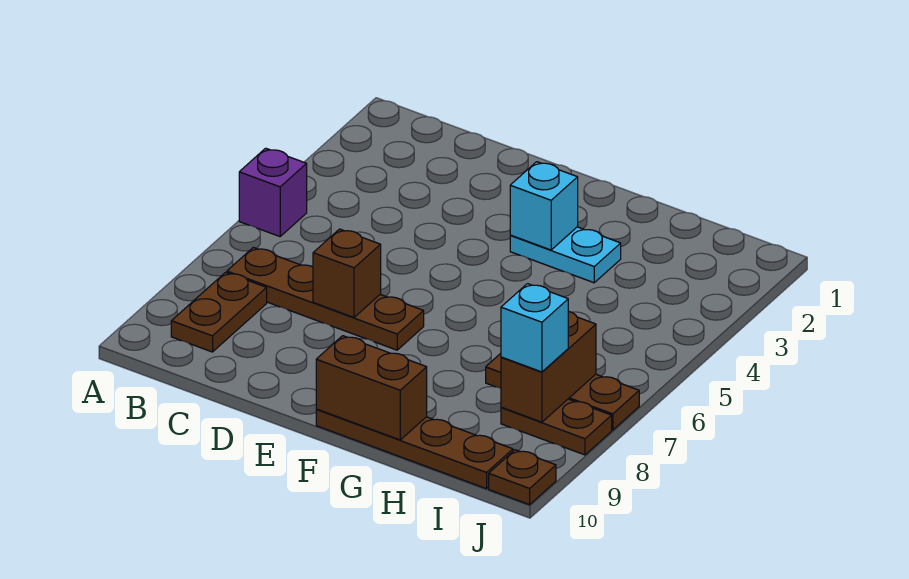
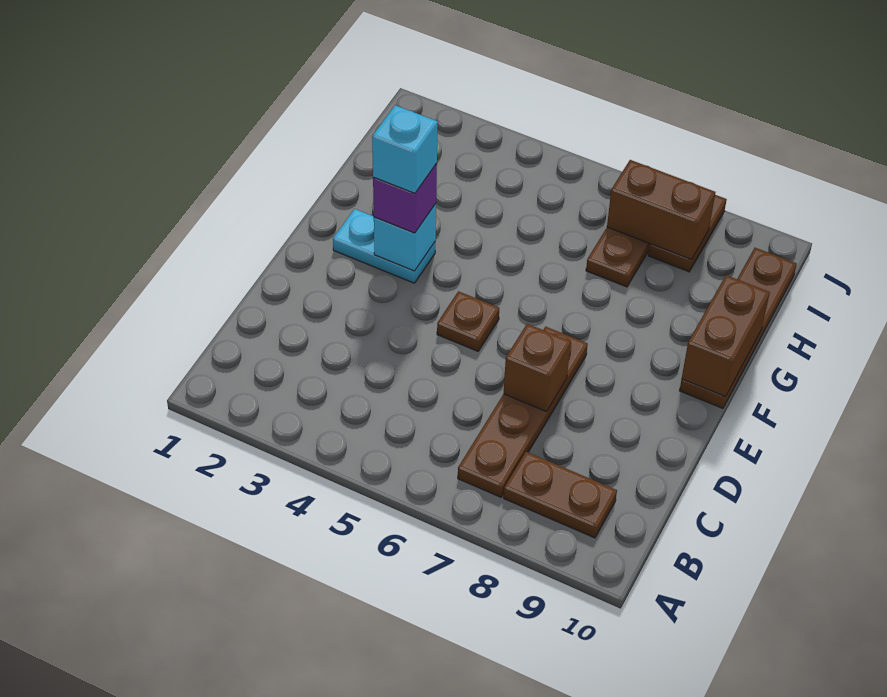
purple brick A5 level 1 -> purple brick F3 level 3
cyan plate F3:G3 level 1 -> cyan plate F2:F3 level 1
cyan brick I8 level 3 -> cyan brick F3 level 4
brown plate J10 level 1 -> brown plate E5 level 1

